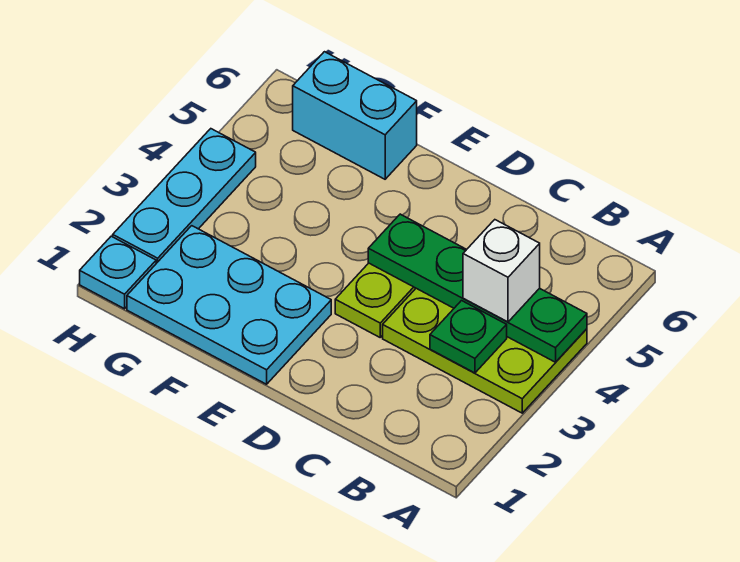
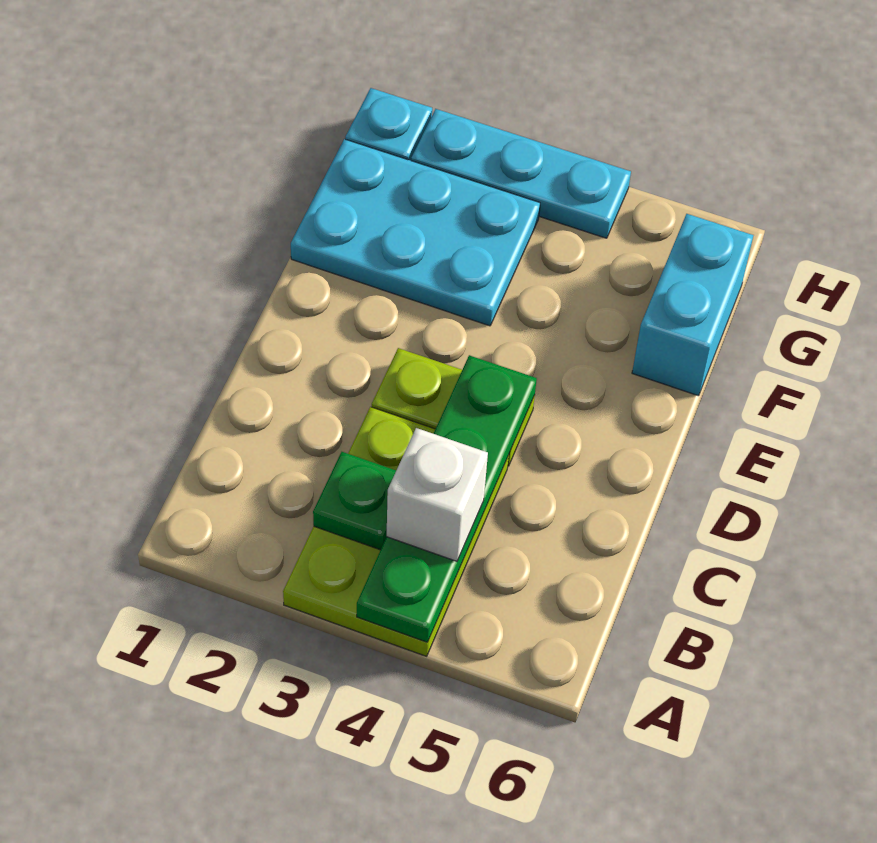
cyan plate E1:G2 level 1 -> cyan plate F1:G3 level 1

